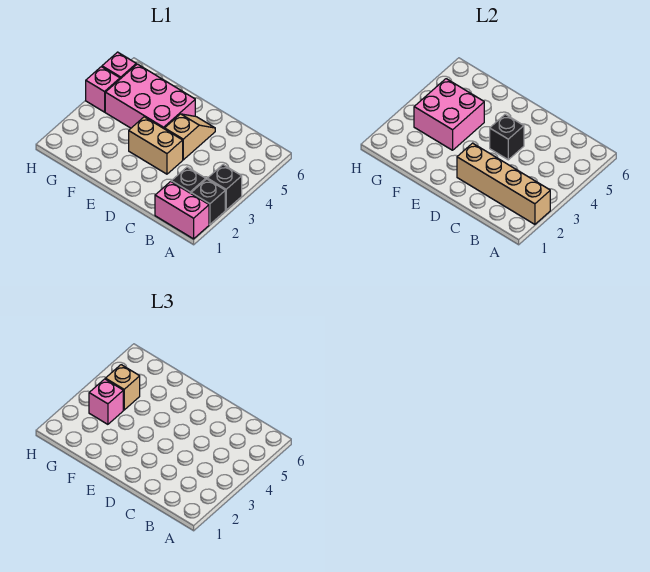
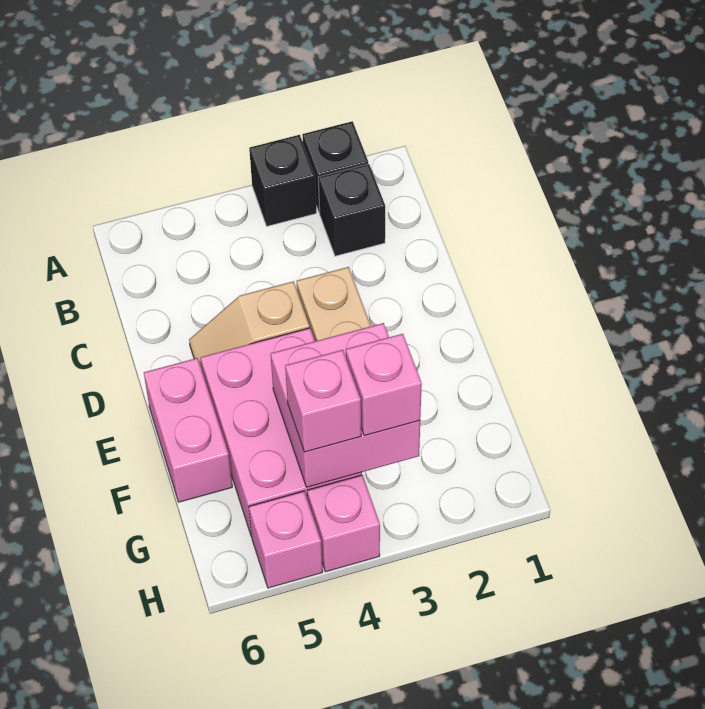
pink brick A1:B1 level 1 -> pink brick E6:F6 level 1
tan brick A2:D2 level 2 -> none
black brick D4 level 2 -> none
tan brick G4 level 3 -> pink brick G4 level 3

